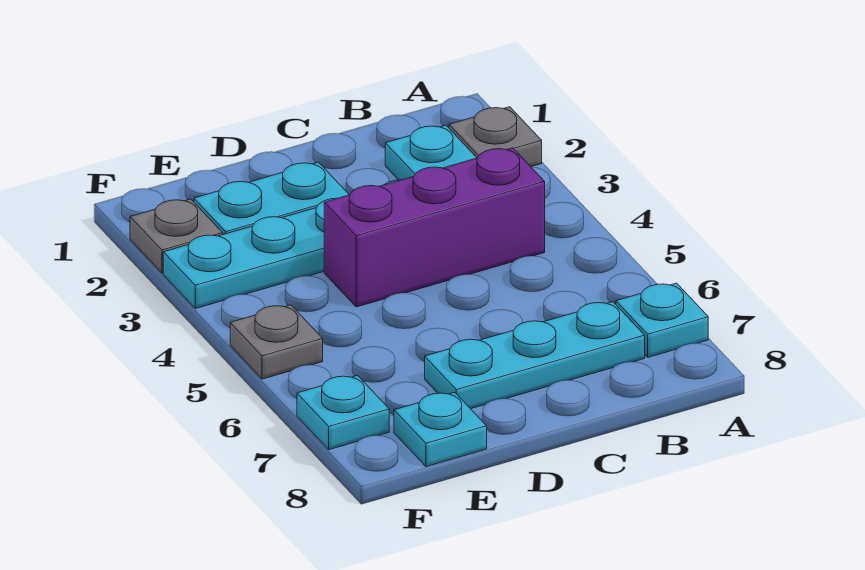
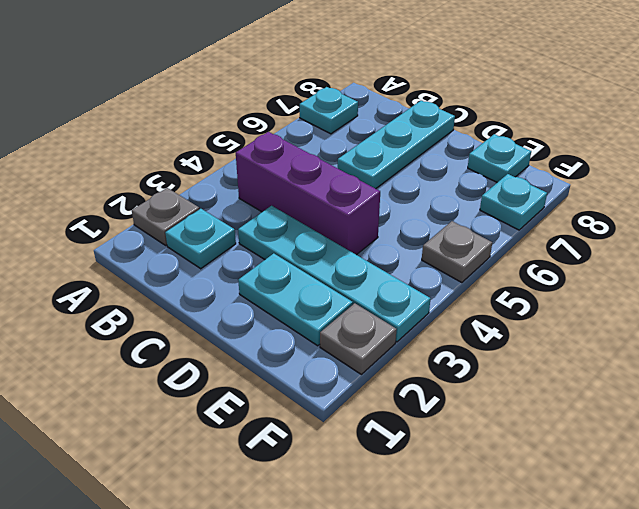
cyan plate B7:D7 level 1 -> cyan plate C6:C8 level 1

